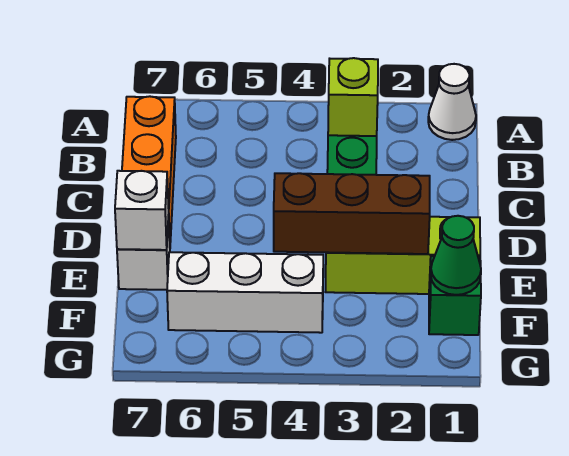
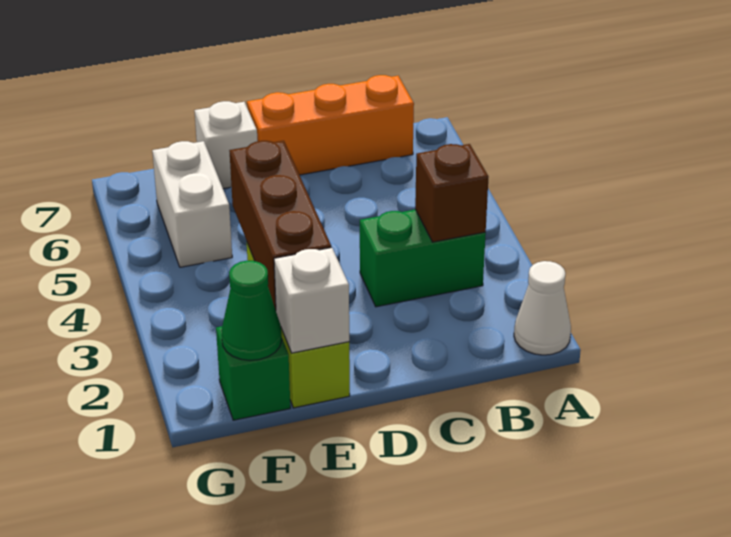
lime brick B3 level 2 -> brown brick B3 level 2
white brick E7 level 2 -> white brick E1 level 2
white brick F4:F6 level 1 -> white brick F5:F6 level 1

